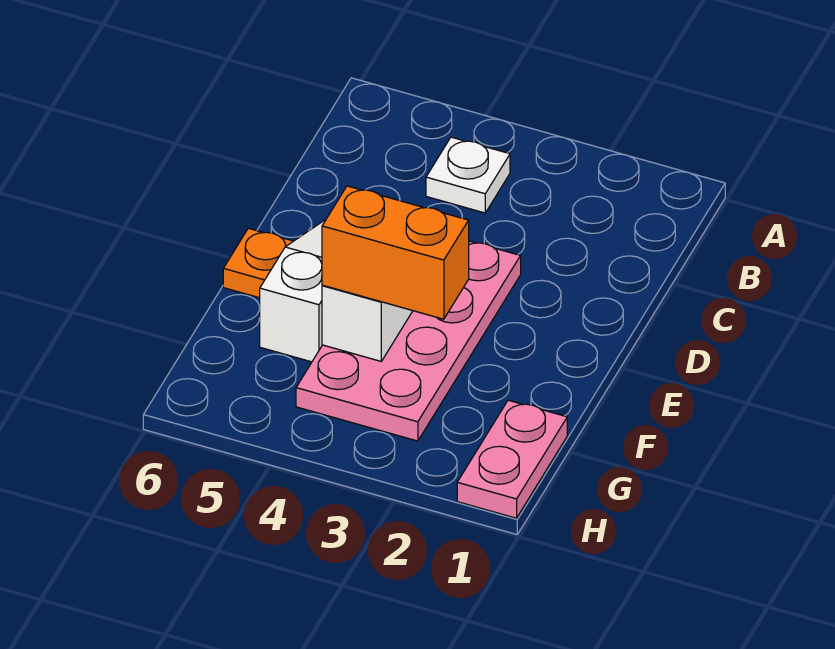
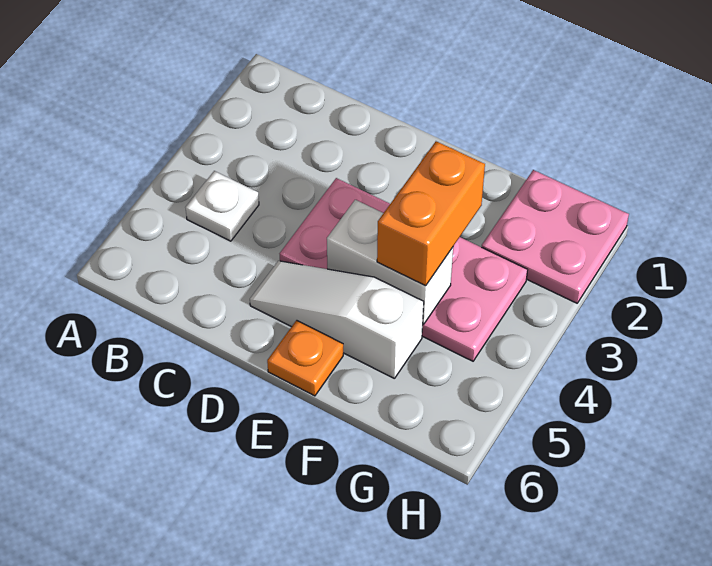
pink plate G1:H1 level 1 -> pink plate G1:H2 level 1

